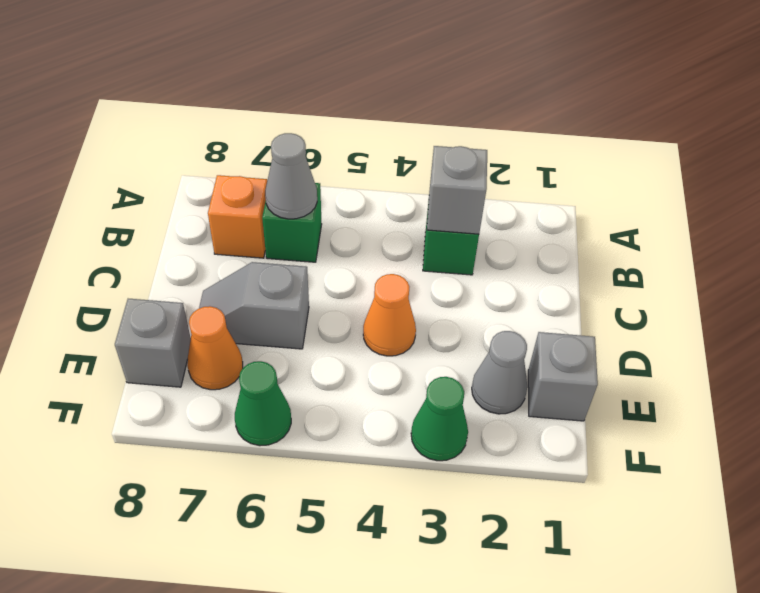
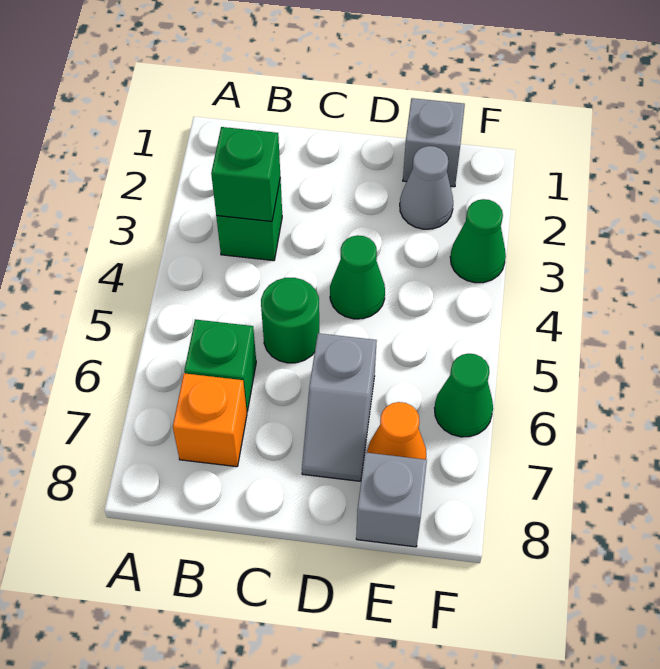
grey brick B3 level 2 -> green brick B3 level 2
grey cone B6 level 2 -> none
none -> green round brick C5 level 1
orange cone D4 level 1 -> green cone D4 level 1

